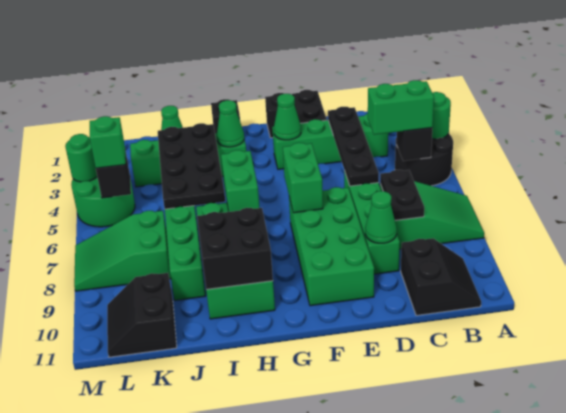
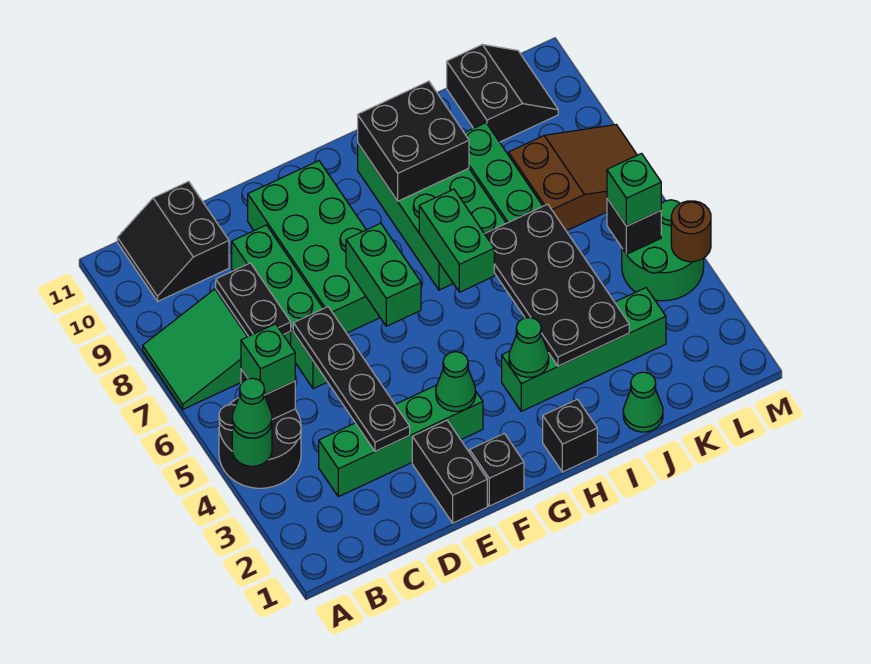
green brick B5:C5 level 3 -> green brick B5 level 3
green cone D9 level 2 -> green cone A4 level 3
green slope K7:M8 level 1 top K -> brown slope K7:M8 level 1 top K
green round brick M4 level 2 -> brown round brick M4 level 2

